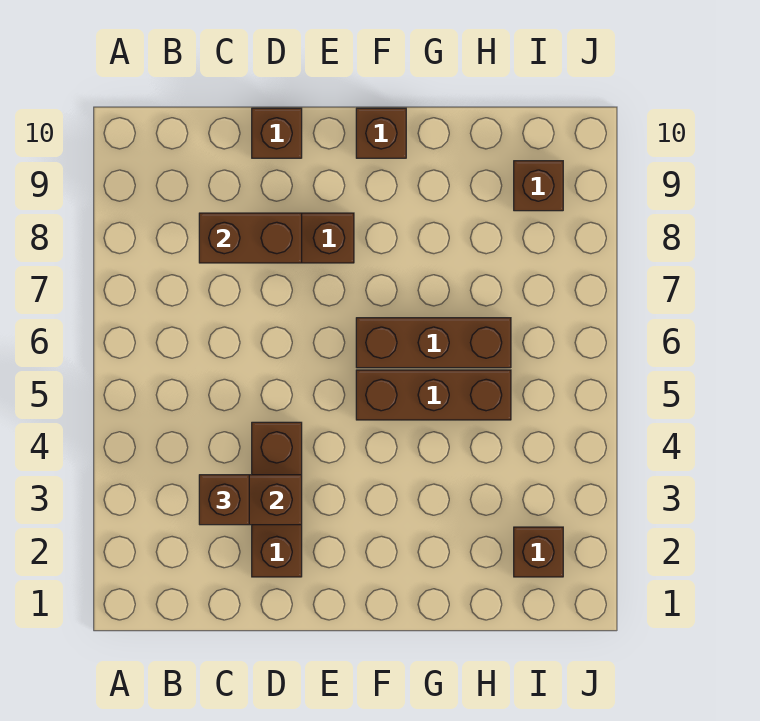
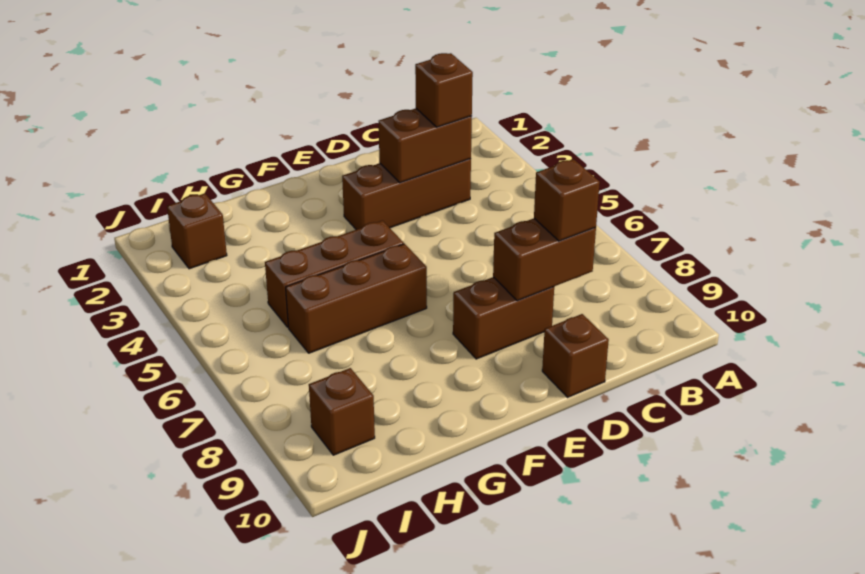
brown brick D2:D4 level 1 -> brown brick C3:E3 level 1
brown brick F10 level 1 -> brown brick C8 level 3

